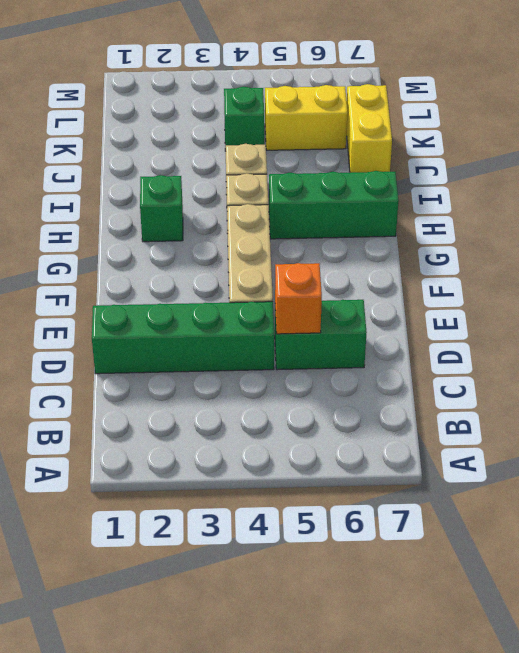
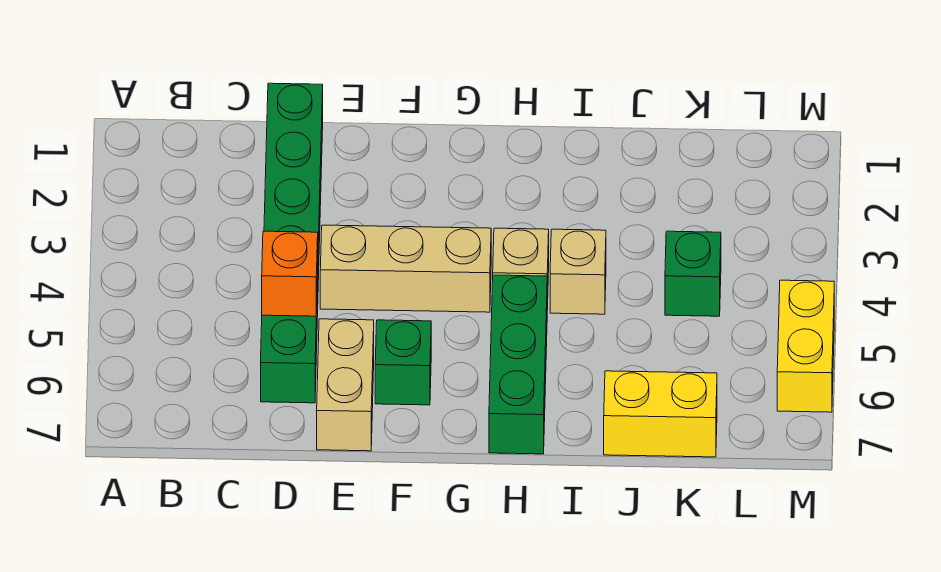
none -> tan brick E6:E7 level 1
green brick H2 level 1 -> green brick F6 level 1
yellow brick K5:K6 level 1 -> yellow brick M5:M6 level 1

